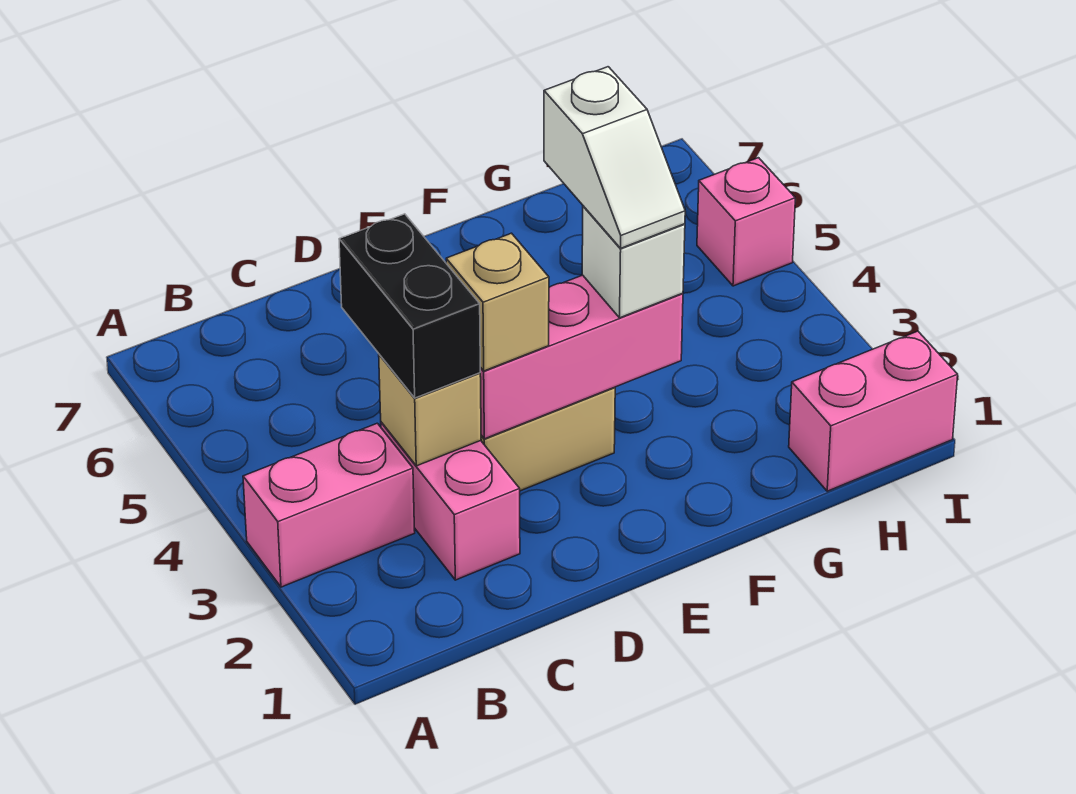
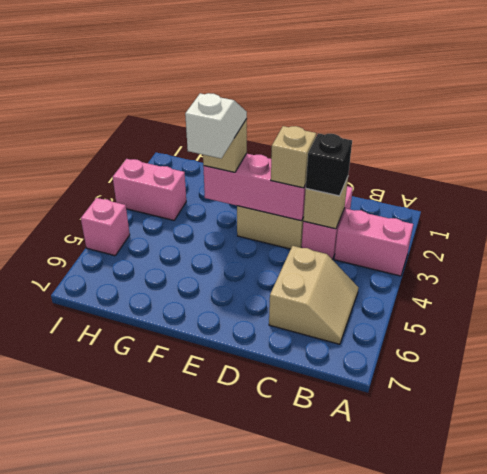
none -> tan slope B5:C6 level 1 top C
black brick C3:C4 level 3 -> black brick C3 level 3
white brick F3 level 3 -> tan brick F3 level 3
pink brick H1:I1 level 1 -> pink brick H3:I3 level 1

